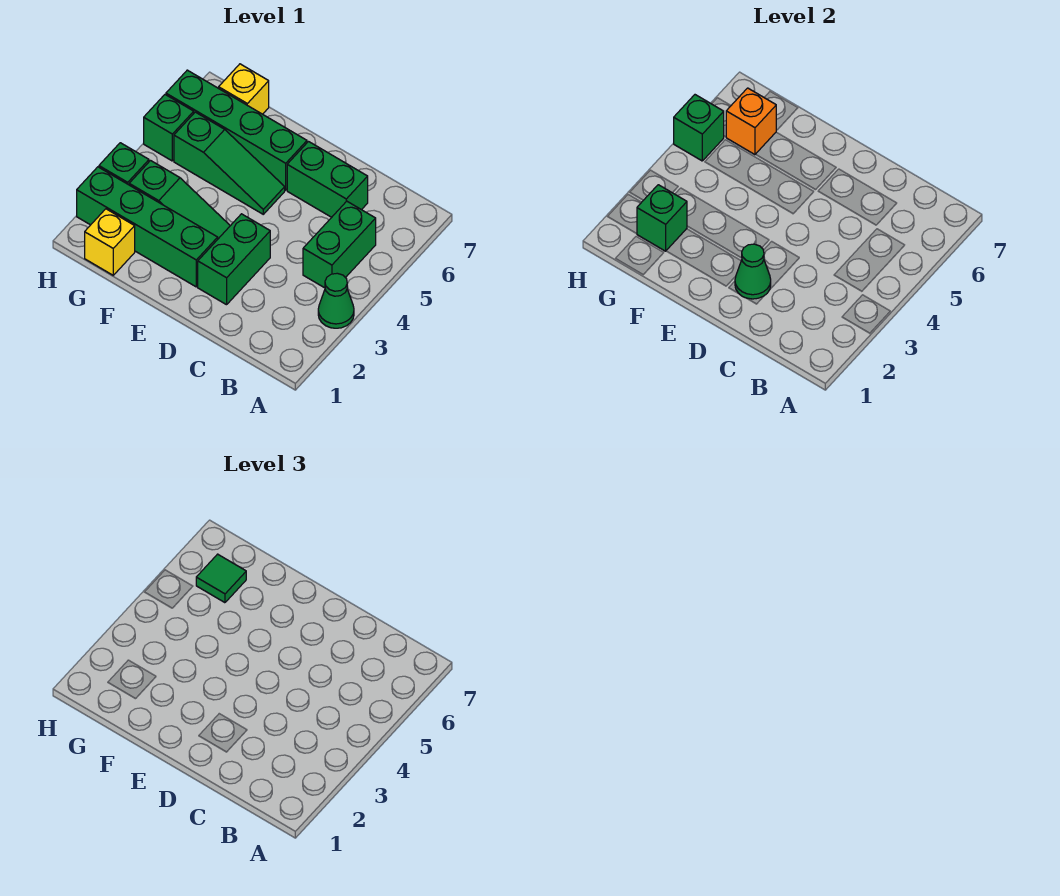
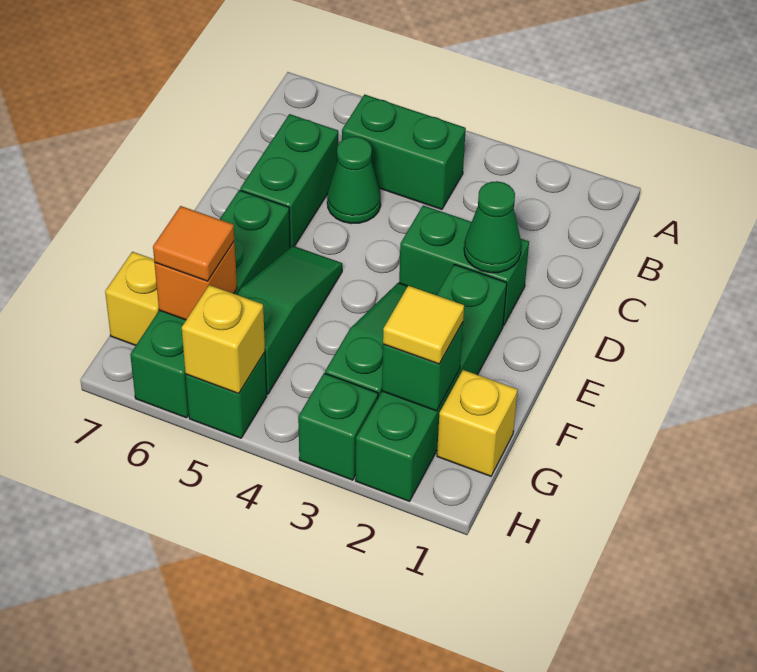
green cone A3 level 1 -> green cone C5 level 1
none -> yellow tile G2 level 3
green tile G6 level 3 -> orange tile G6 level 3
green brick H5 level 2 -> yellow brick H5 level 2

